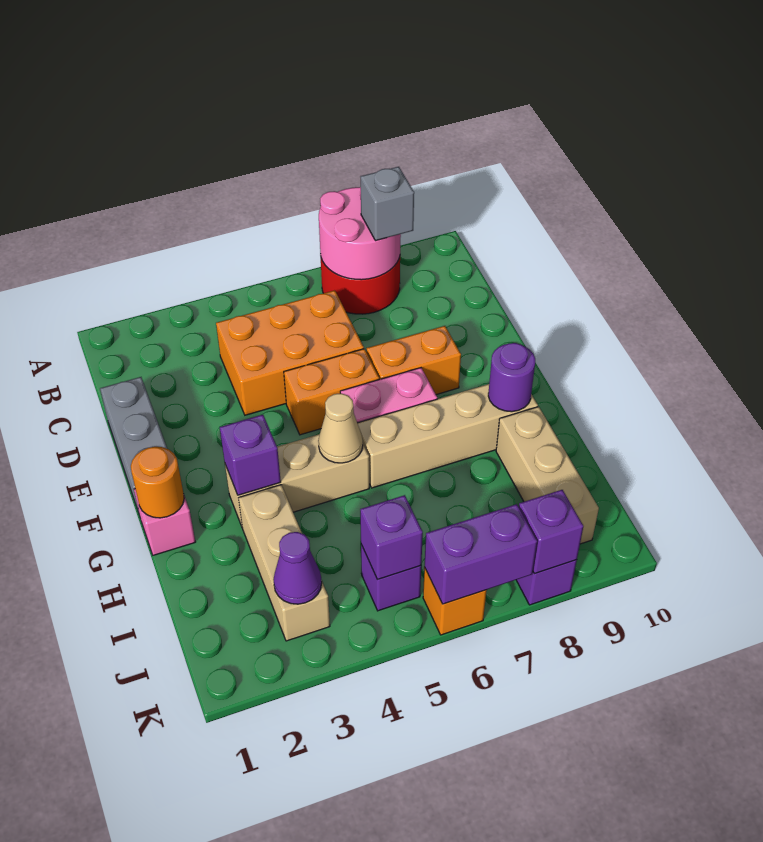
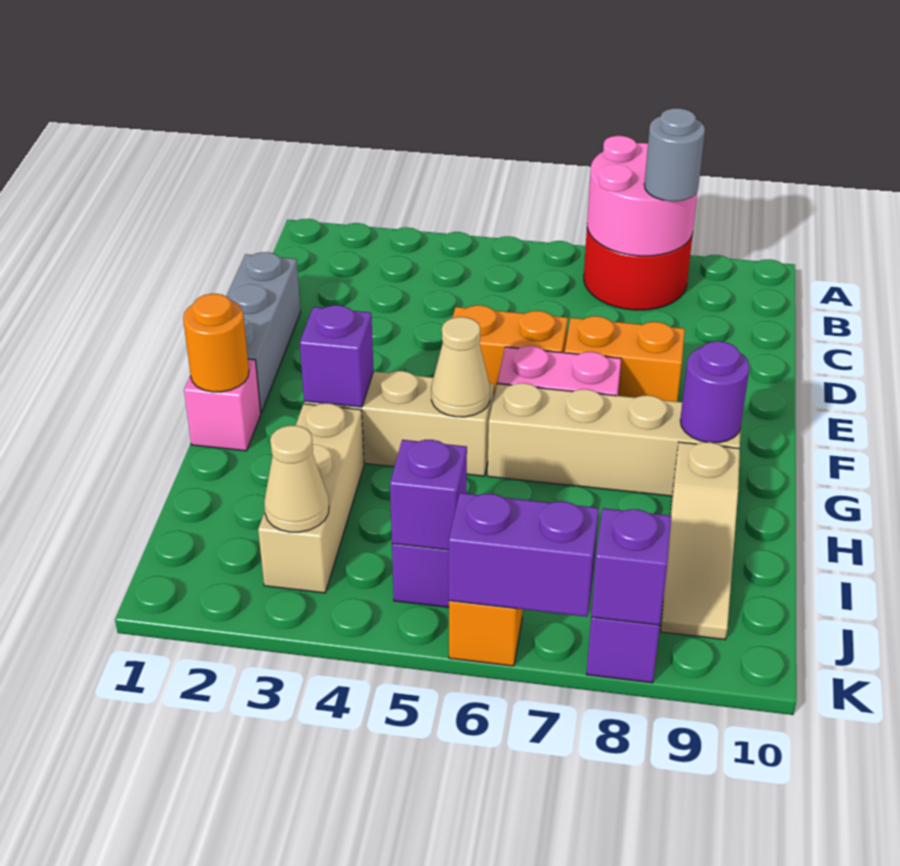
grey brick B8 level 3 -> grey round brick B8 level 3
orange brick C4:D6 level 1 -> none
tan brick H9:J9 level 1 -> tan slope H9:J9 level 1 top H
purple cone J3 level 2 -> tan cone J3 level 2

